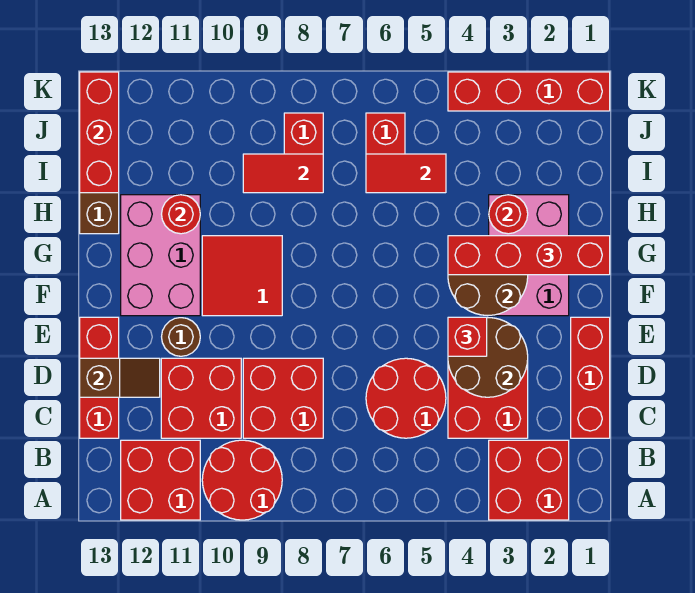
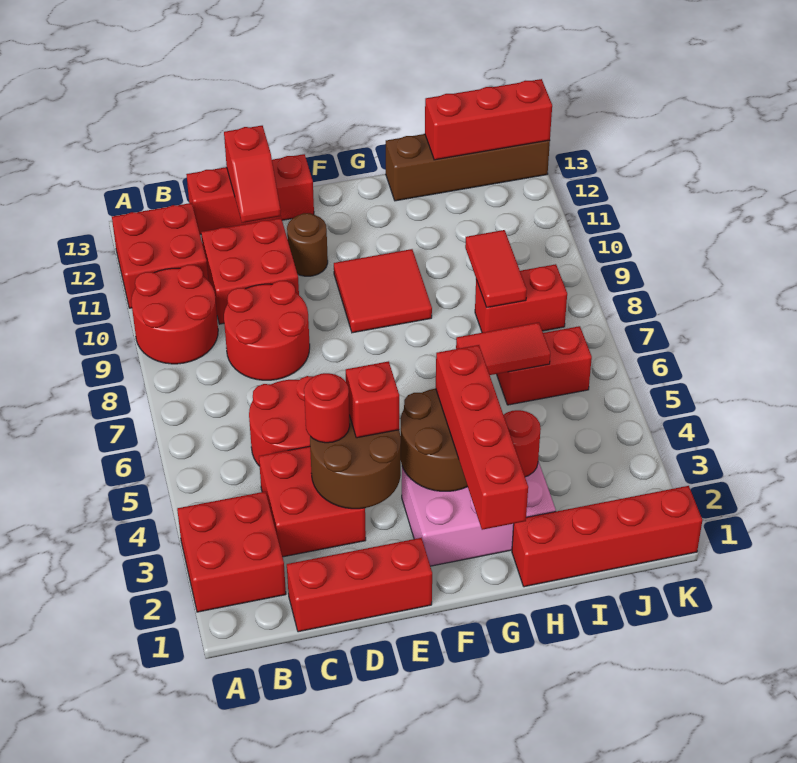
red brick C8:D9 level 1 -> red round brick C8:D9 level 1
brown slope D12:D13 level 2 top 13 -> red slope D12:D13 level 2 top 13
pink brick F11:H12 level 1 -> none
red round brick H11 level 2 -> red round brick D4 level 3
red tile I5:I6 level 2 -> red tile H6:I6 level 2
red brick K1:K4 level 1 -> red brick H1:K1 level 1

